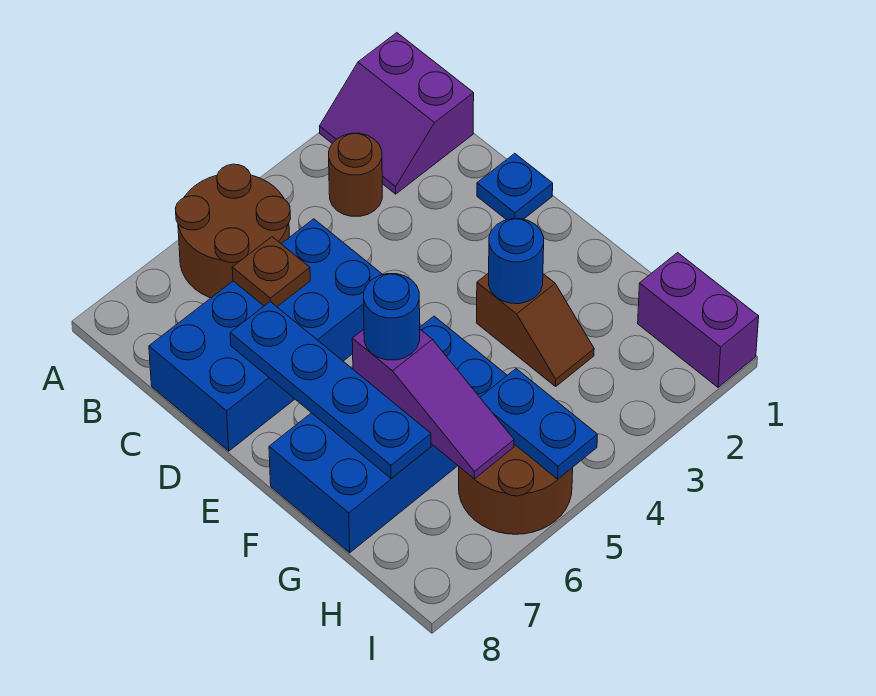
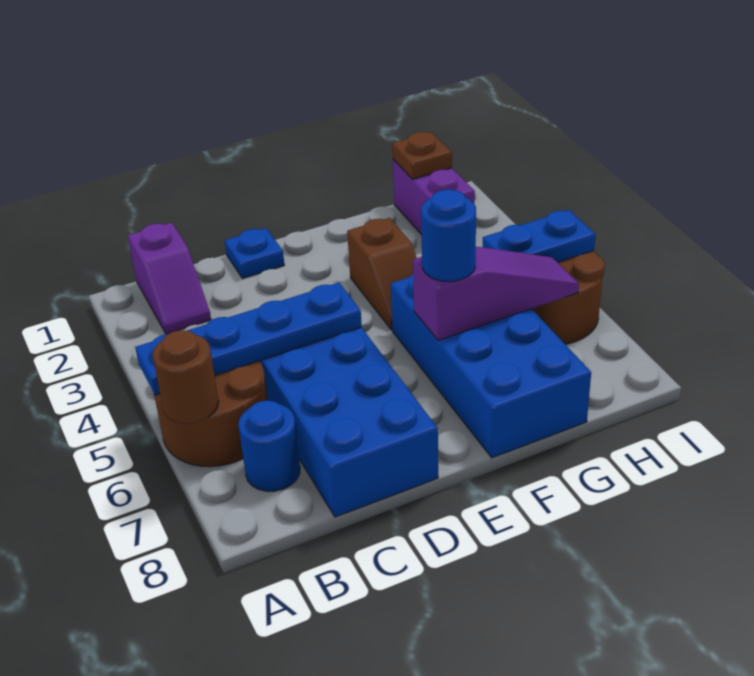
purple slope A1:B2 level 1 top 1 -> purple slope B1:B2 level 1 top 1
brown round brick B3 level 1 -> brown round brick A6 level 2
brown plate C6 level 2 -> brown plate H1 level 2
blue plate D7:G7 level 2 -> blue plate A5:D5 level 2
brown slope F3:G3 level 1 top F -> brown slope F3:F4 level 1 top 3
blue round brick F3 level 2 -> blue round brick B7 level 1
purple brick H1:I1 level 1 -> purple brick H1:H2 level 1

